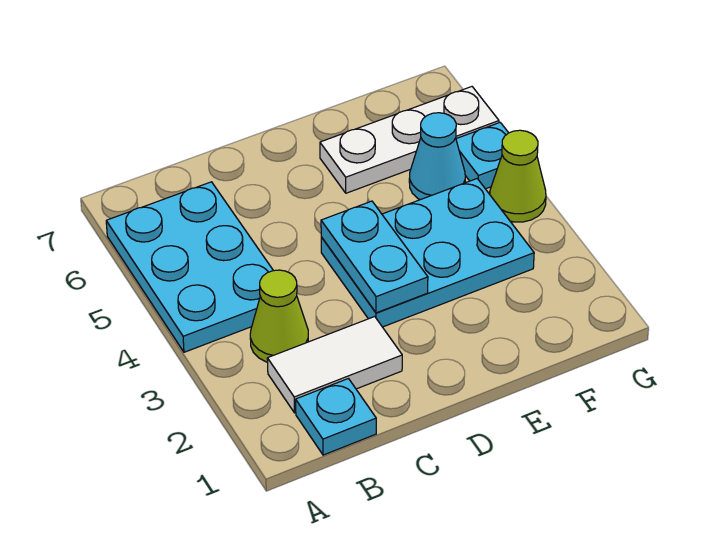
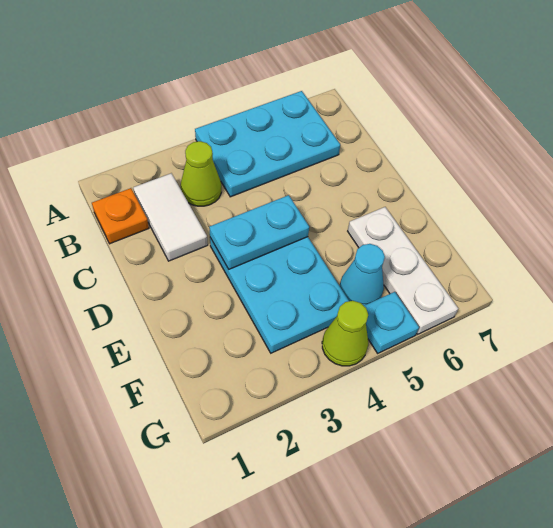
cyan plate B1 level 1 -> orange plate B1 level 1

